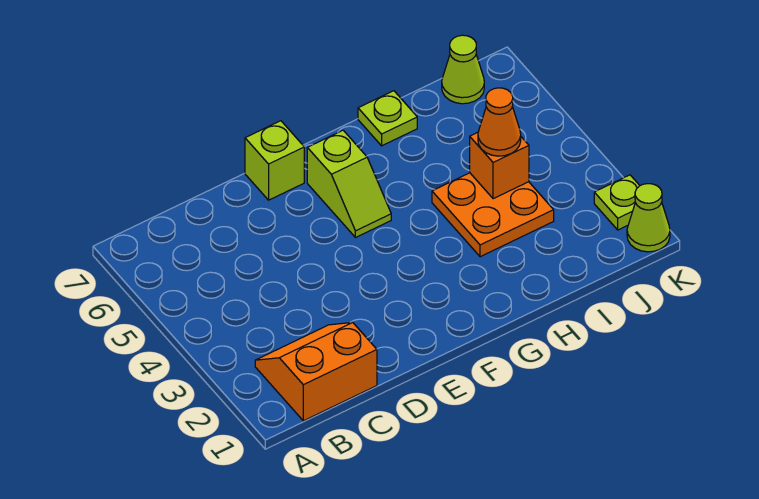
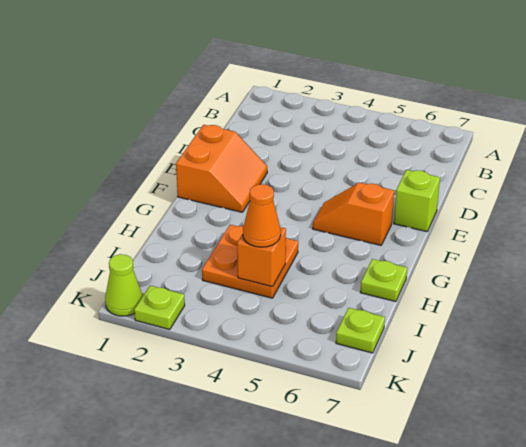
orange slope B1:C2 level 1 top 1 -> orange slope E1:F2 level 1 top 1
lime slope F5:F6 level 1 top 6 -> orange slope F5:F6 level 1 top 6
lime cone J7 level 1 -> lime plate J7 level 1

